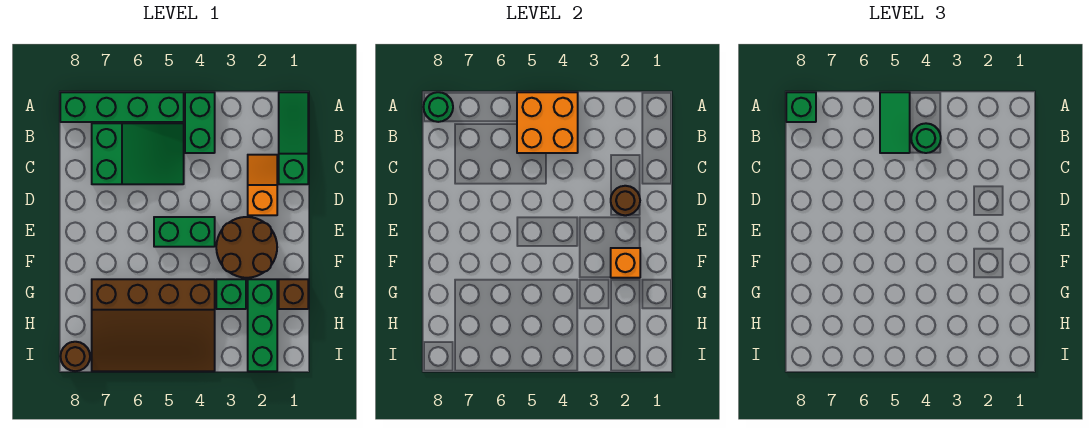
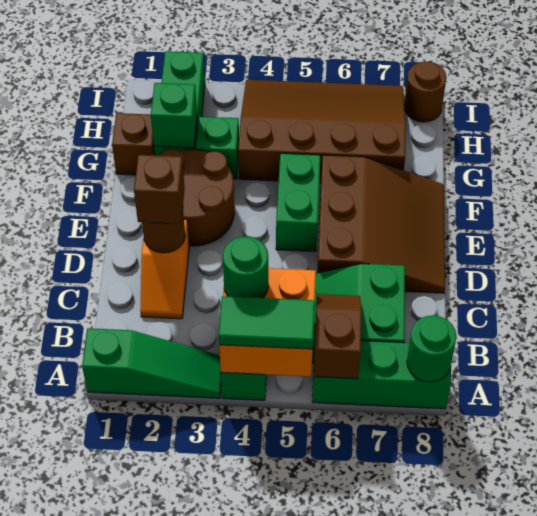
green slope A1:C1 level 1 top C -> green slope A1:A3 level 1 top 1
green brick A5:A8 level 1 -> green brick A6:A8 level 1
green tile A5:B5 level 3 -> green tile A4:A5 level 3
none -> brown slope A6:B6 level 2 top A
green brick A8 level 3 -> green brick G2 level 2
none -> brown brick D2 level 3
none -> brown slope D6:F8 level 1 top 6
green brick E4:E5 level 1 -> green brick E5:F5 level 1
orange brick F2 level 2 -> none

